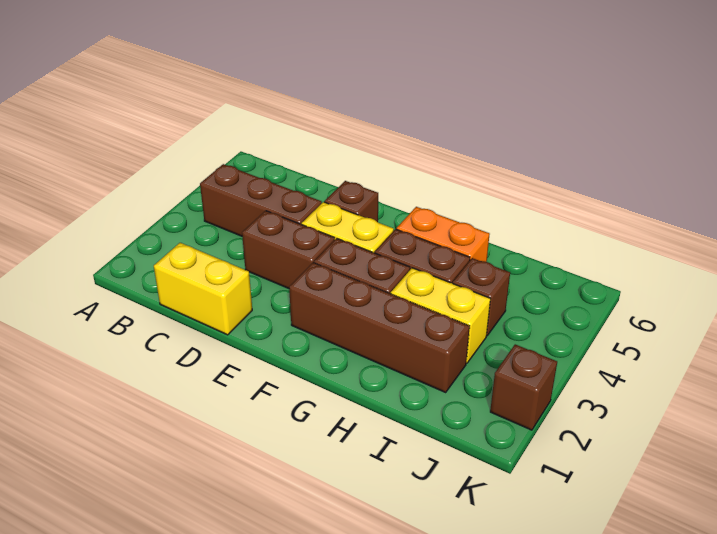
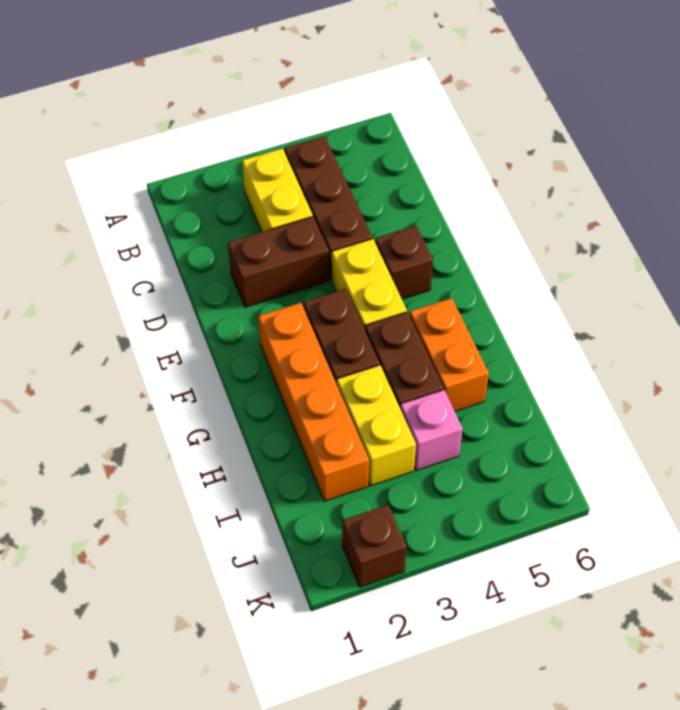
yellow brick C1:D1 level 1 -> yellow brick B3:C3 level 1
brown brick D3:E3 level 1 -> brown brick D2:D3 level 1
brown brick F2:I2 level 1 -> orange brick F2:I2 level 1
brown brick I4 level 1 -> pink brick I4 level 1

